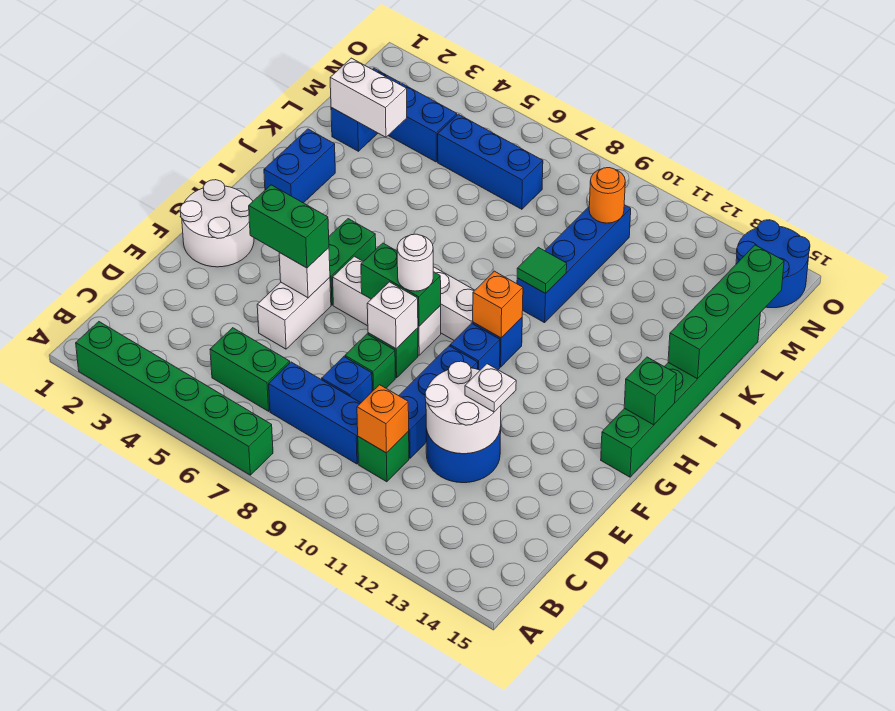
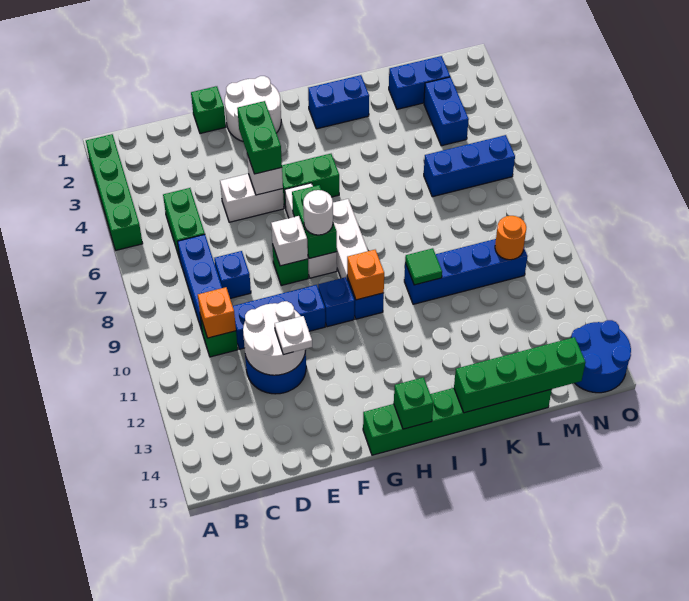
green brick A2:A7 level 1 -> green brick A2:A5 level 1
green brick E8 level 1 -> green brick E1 level 1
white brick L2:L3 level 2 -> none
blue brick M5:M7 level 1 -> blue brick L6:N6 level 1

